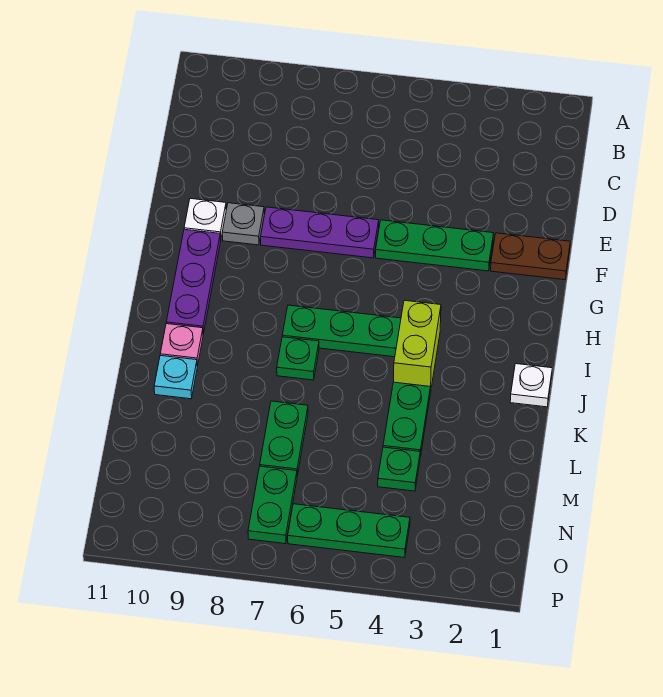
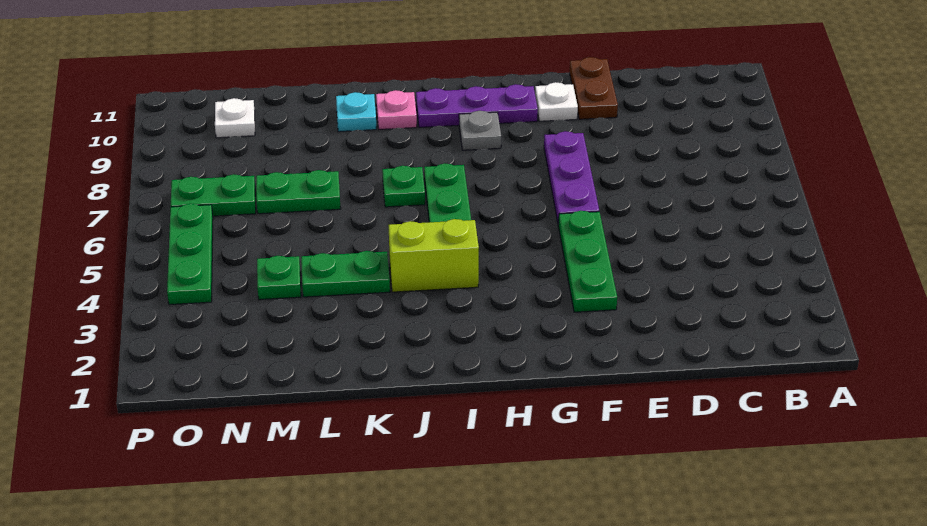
brown plate F1:F2 level 1 -> brown plate E10:E11 level 1
grey plate F9 level 1 -> grey plate H9 level 1
white plate J1 level 1 -> white plate N10 level 1

